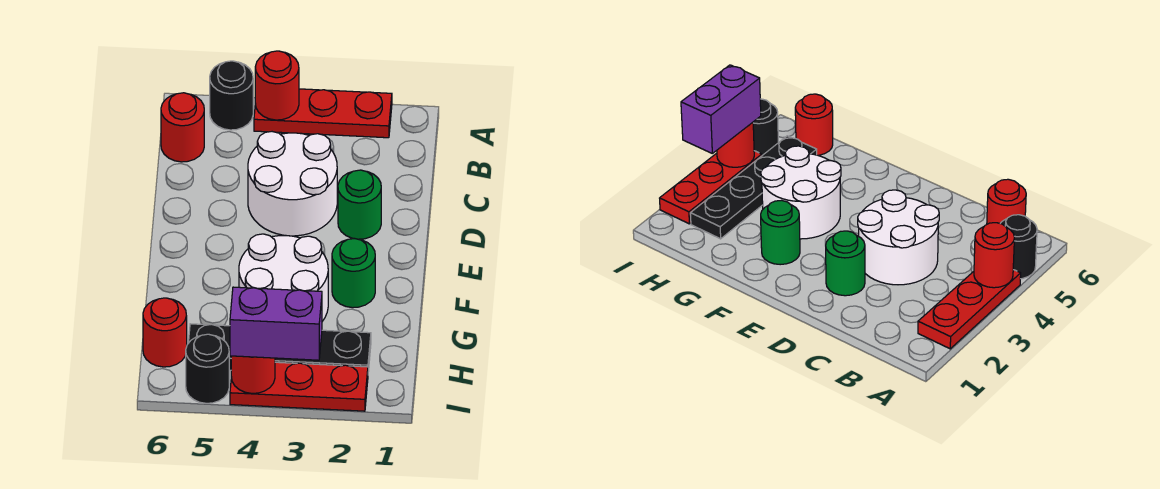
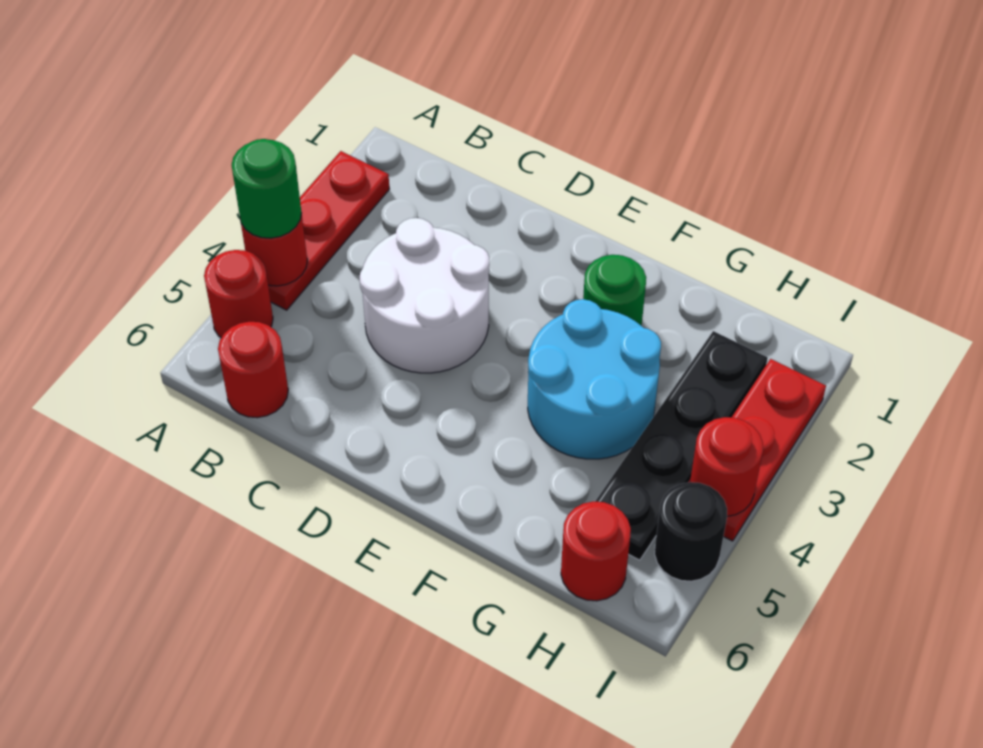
black round brick A5 level 1 -> red round brick A5 level 1
green round brick D2 level 1 -> green round brick A4 level 3
white round brick F3:G4 level 1 -> cyan round brick F3:G4 level 1
purple brick I3:I4 level 3 -> none

